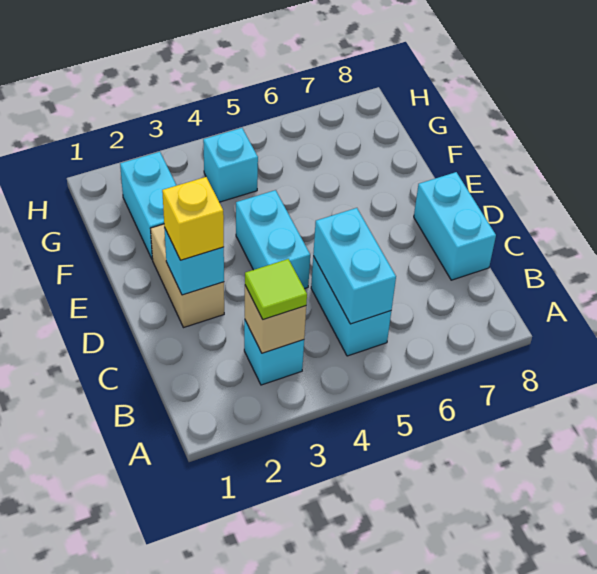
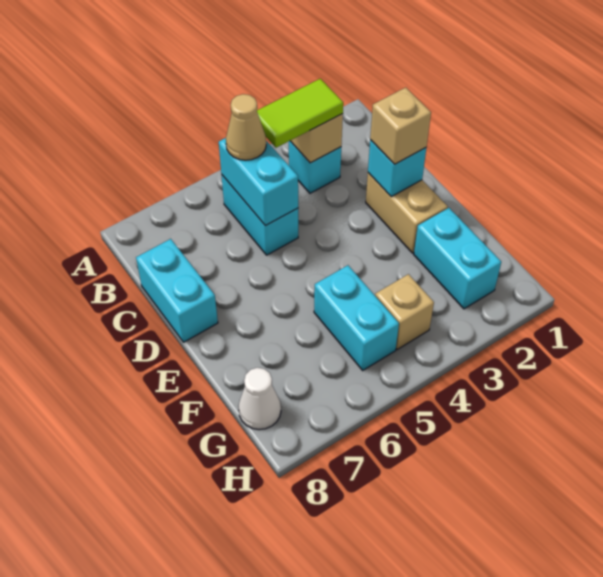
lime tile B3 level 3 -> lime tile B3:B4 level 3
none -> tan cone B5 level 3
yellow brick D2 level 3 -> tan brick D2 level 3
cyan brick D4:E4 level 1 -> cyan brick F5:G5 level 1
cyan brick G4 level 1 -> tan brick G4 level 1
none -> white cone G8 level 1

